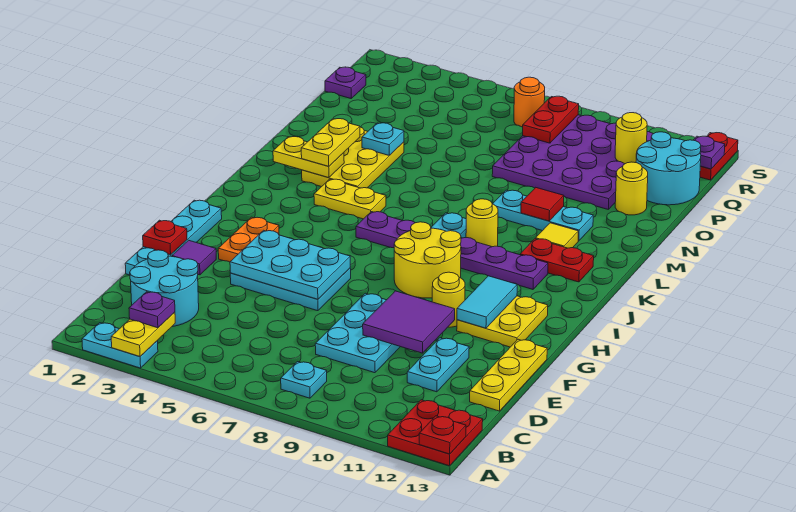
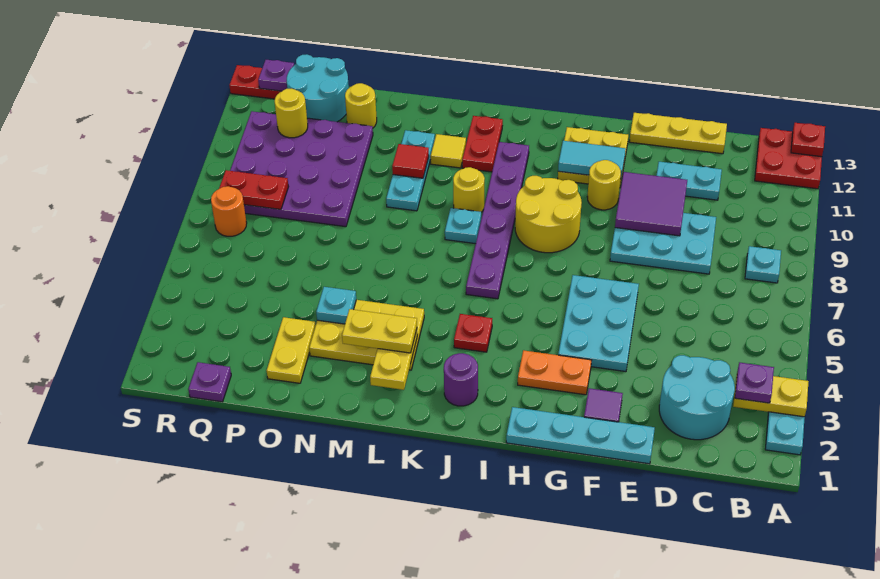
red plate F1 level 2 -> red plate J4 level 1
cyan plate F4:G6 level 2 -> none
none -> purple round brick J2 level 1
yellow plate K4:K5 level 1 -> yellow plate O2:O3 level 1

